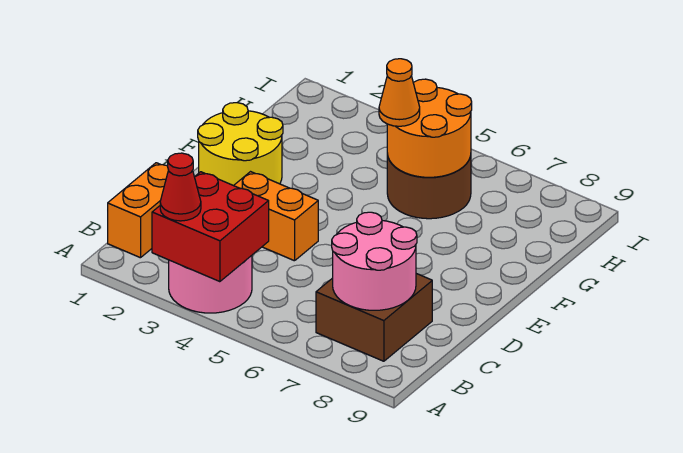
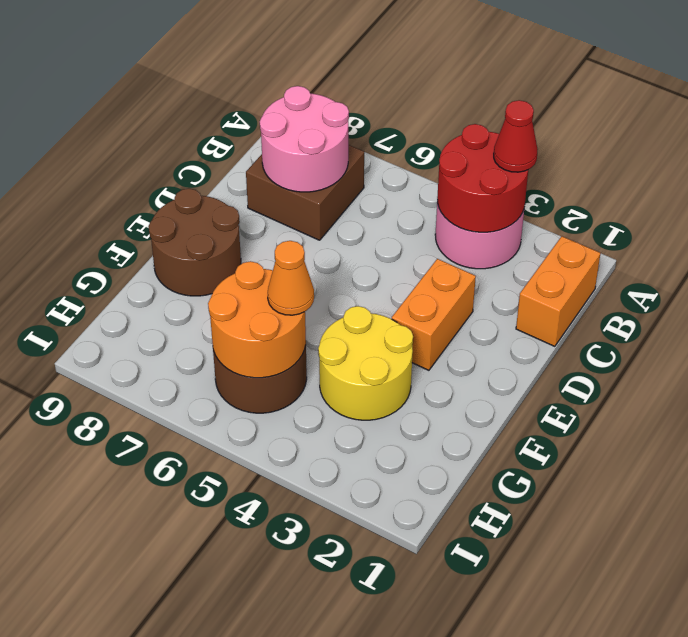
red brick A3:B4 level 2 -> red round brick A3:B4 level 2
orange brick D3:D4 level 1 -> orange brick D3:E3 level 1
yellow round brick E1:F2 level 1 -> yellow round brick F3:G4 level 1
none -> brown round brick E8:F9 level 1

